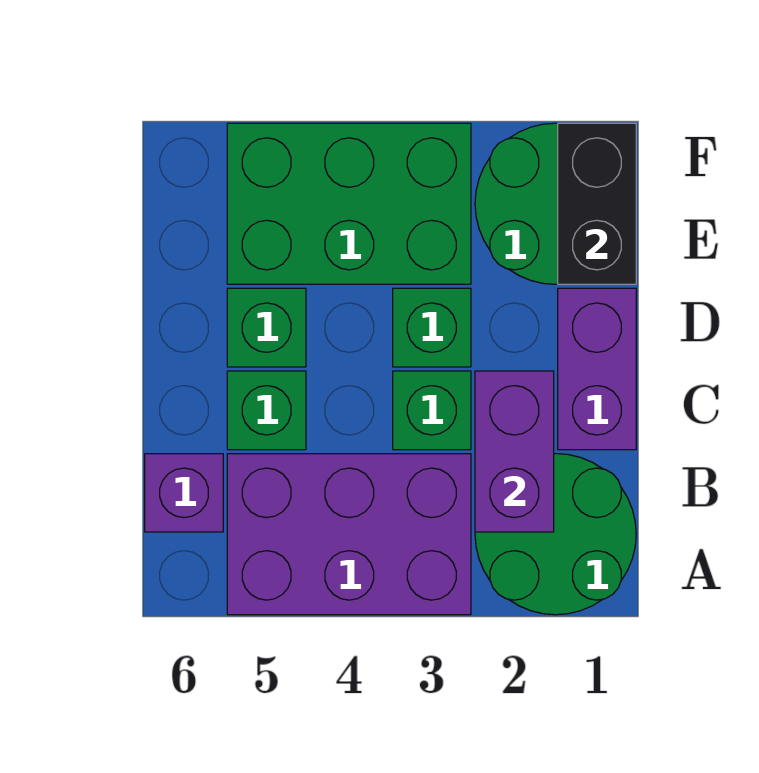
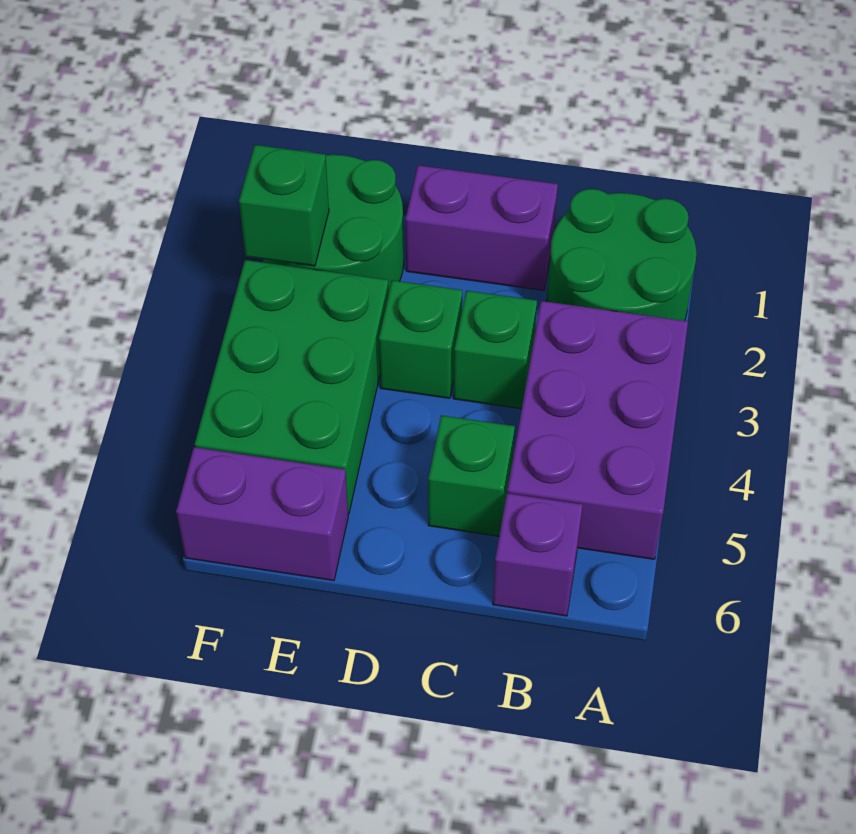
purple brick B2:C2 level 2 -> purple brick E6:F6 level 1
green brick D5 level 1 -> green brick F2 level 2
black brick E1:F1 level 2 -> none

